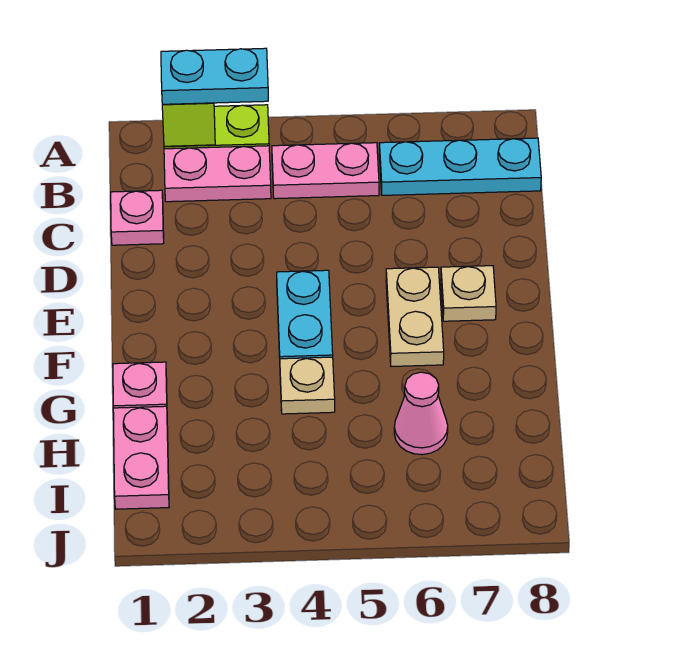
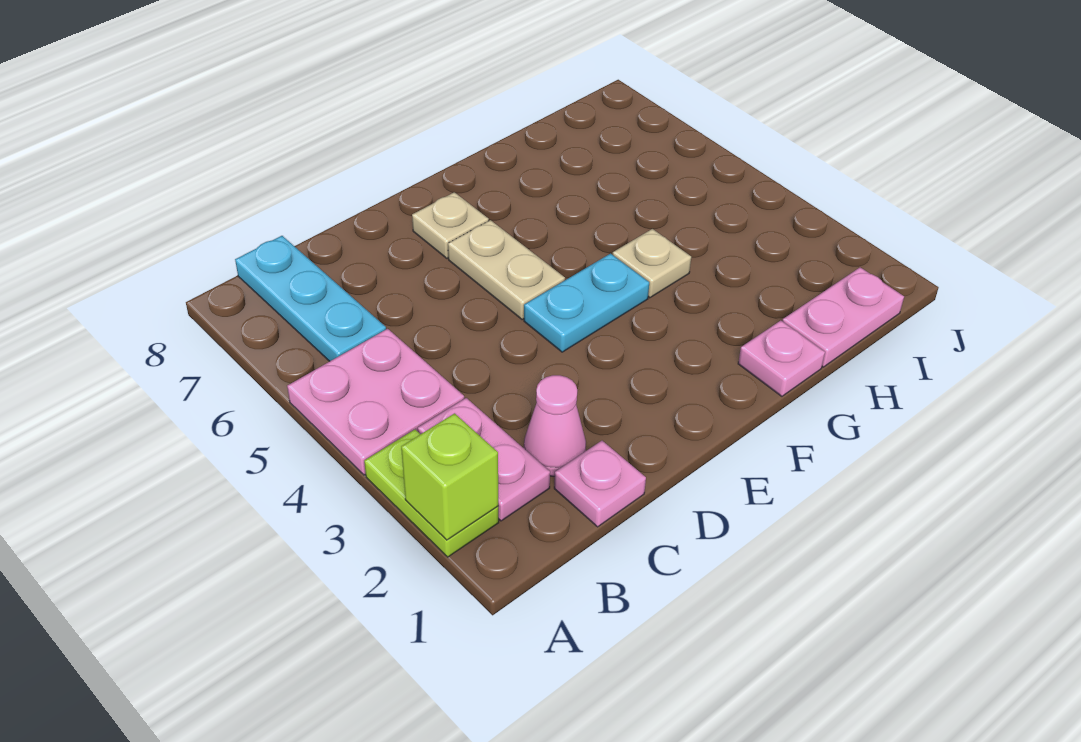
cyan plate A2:A3 level 3 -> none
pink plate B4:B5 level 1 -> pink plate A4:B5 level 1
tan plate E6:F6 level 1 -> tan plate E5:E6 level 1
pink cone H6 level 1 -> pink cone C2 level 1

